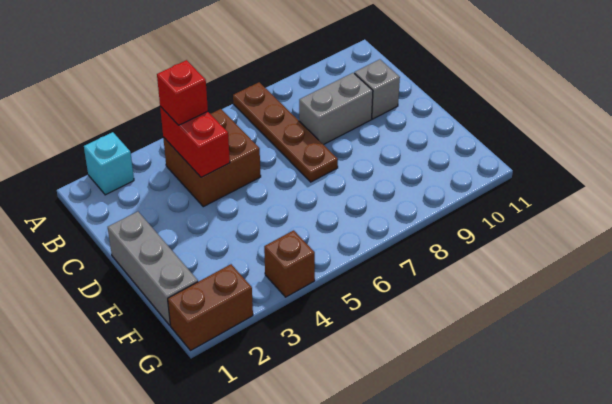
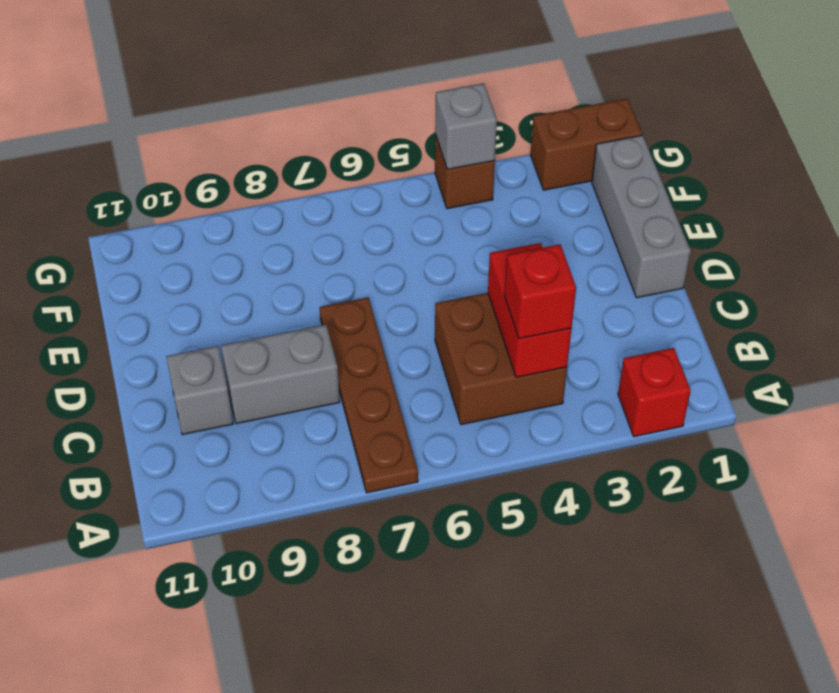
cyan brick A2 level 1 -> red brick A2 level 1
none -> grey brick G4 level 2

